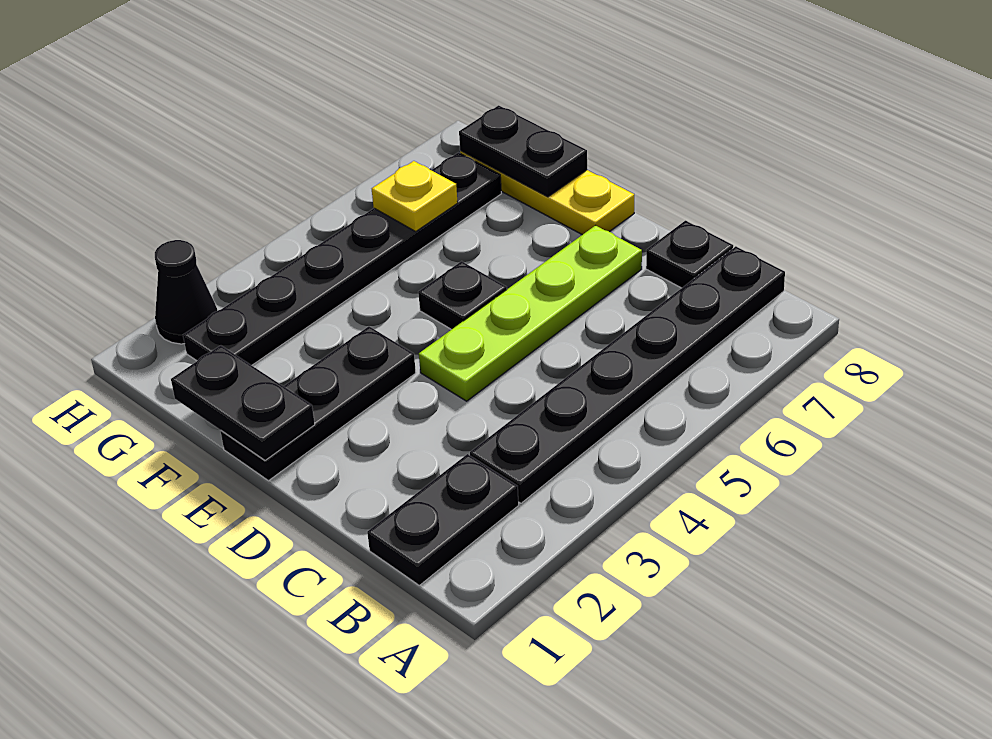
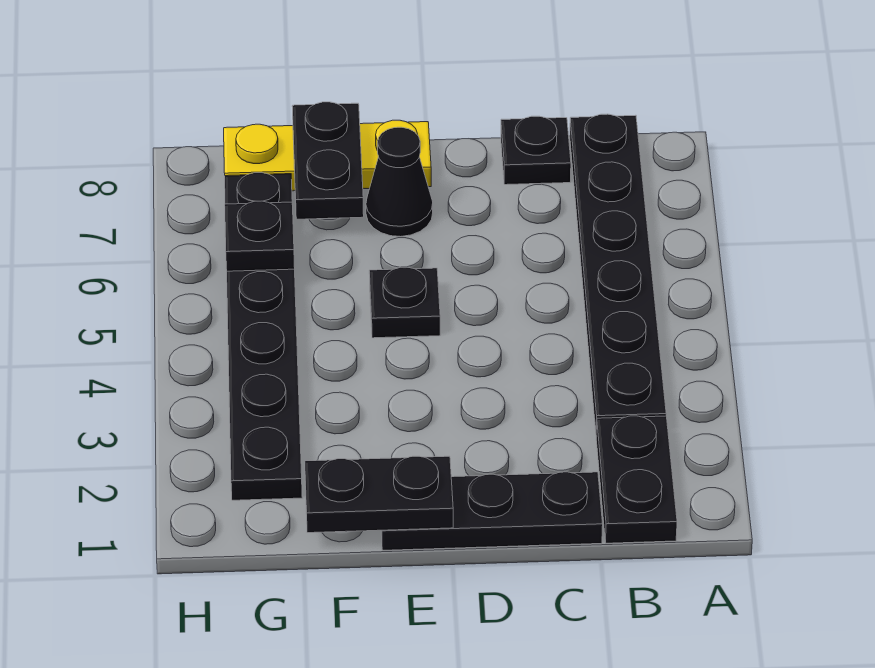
lime plate D4:D7 level 1 -> none
black plate E1:E3 level 1 -> black plate C1:E1 level 1
black plate F8:G8 level 2 -> black plate F7:F8 level 2
yellow plate G6 level 2 -> black plate G6 level 2
black cone H2 level 1 -> black cone E7 level 1

